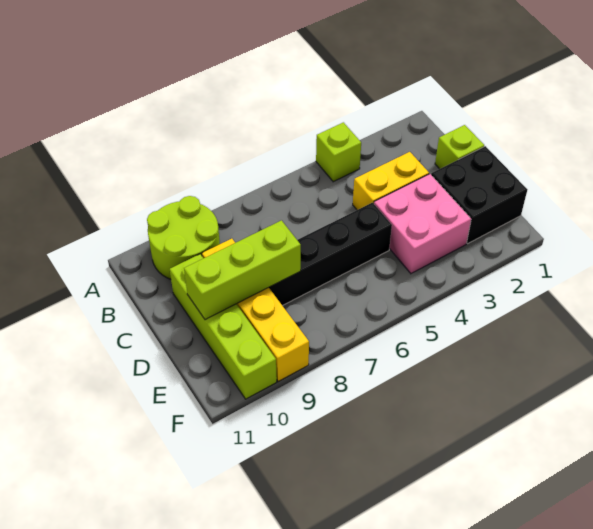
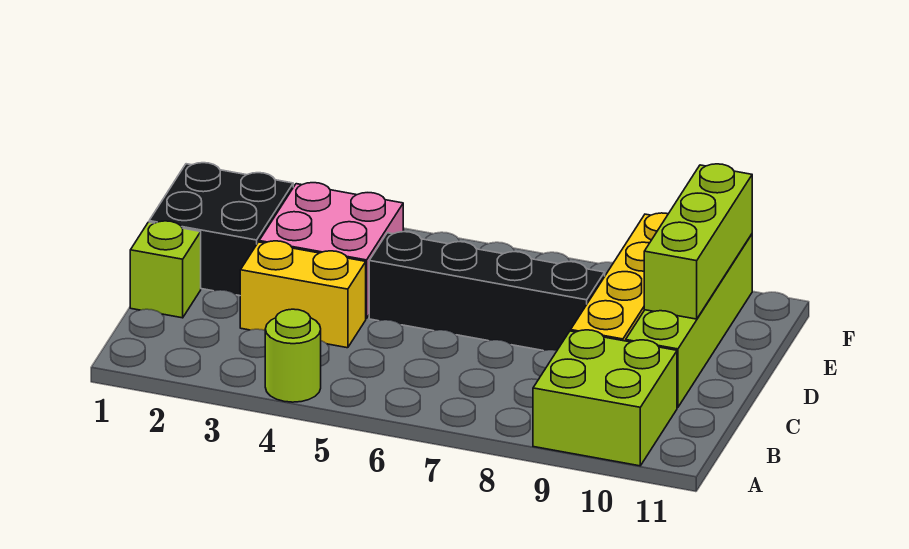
lime brick A4 level 1 -> lime round brick A4 level 1
lime round brick A9:B10 level 1 -> lime brick A9:B10 level 1
lime brick D8:D10 level 2 -> lime brick D10:F10 level 2

